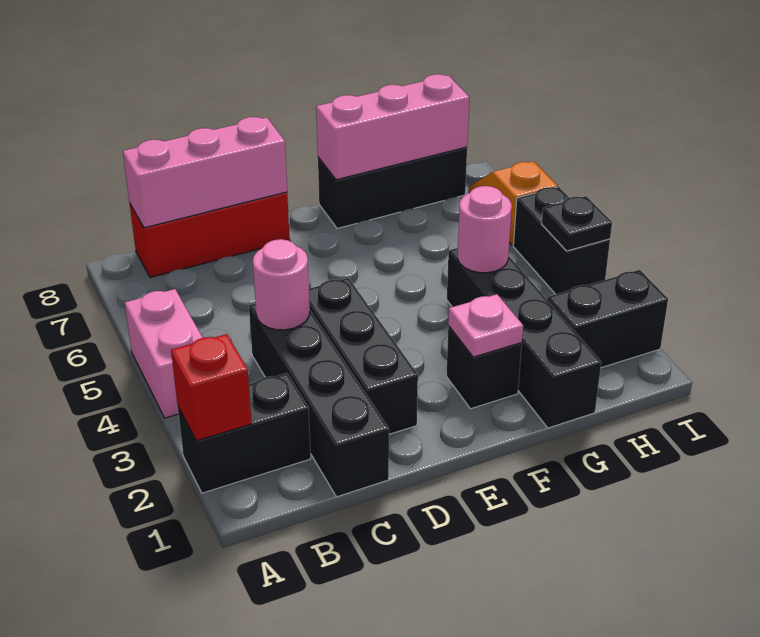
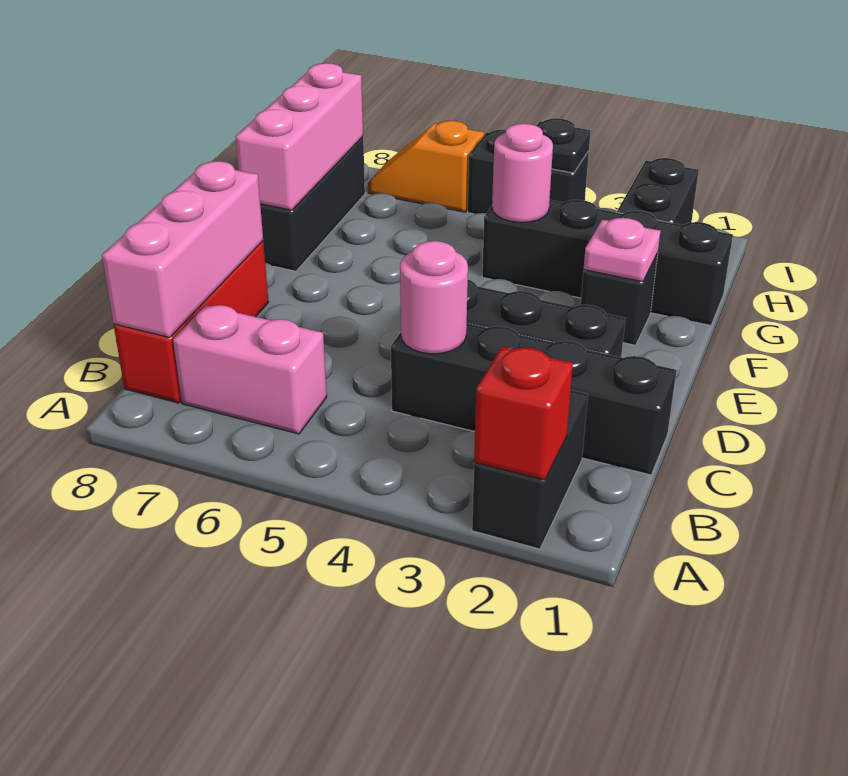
pink brick A4:A5 level 1 -> pink brick B6:B7 level 1

